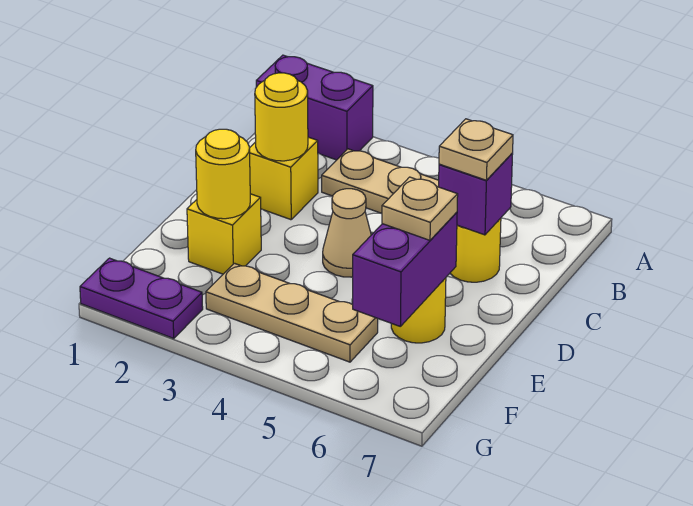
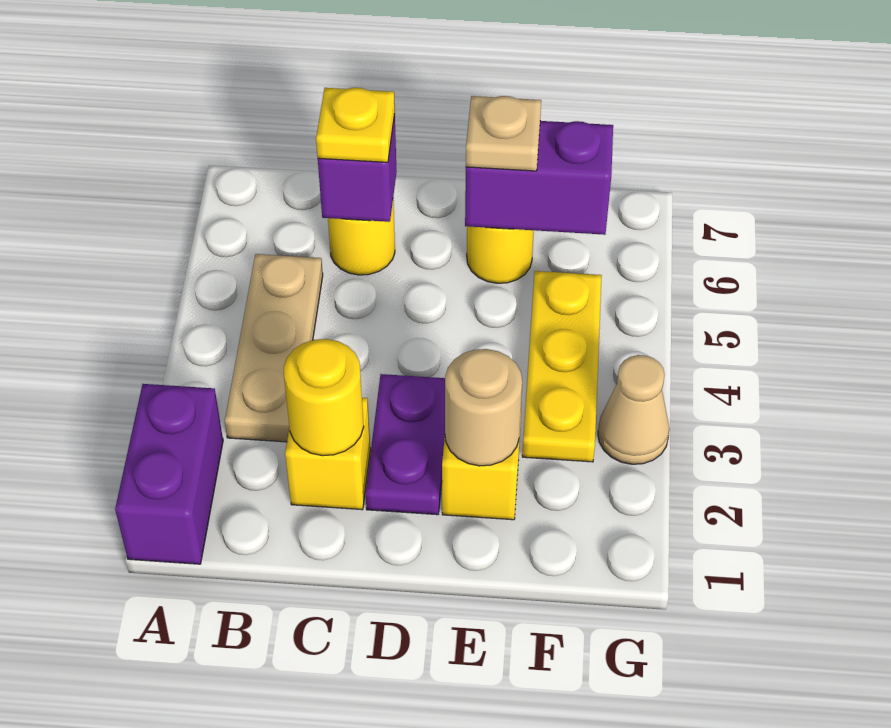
tan plate C6 level 3 -> yellow plate C6 level 3
tan cone D4 level 1 -> tan cone G3 level 1
yellow round brick E2 level 2 -> tan round brick E2 level 2
tan plate F3:F5 level 1 -> yellow plate F3:F5 level 1
purple plate G1:G2 level 1 -> purple plate D2:D3 level 1

